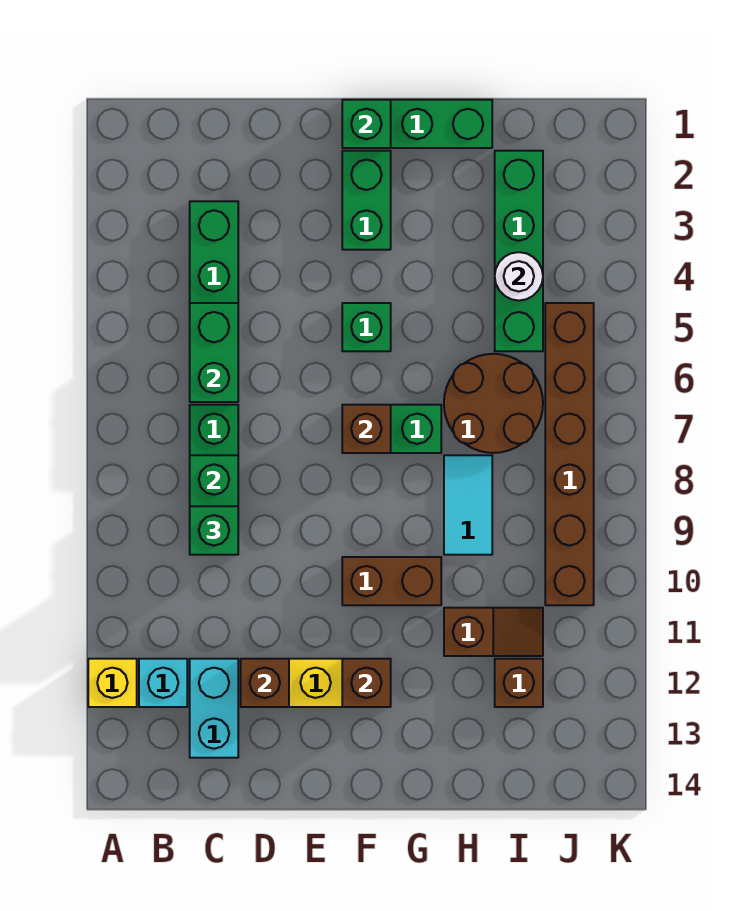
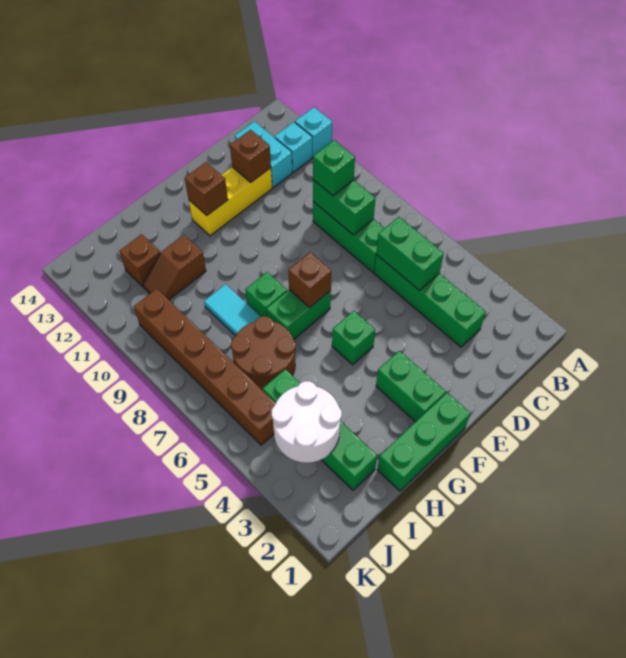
yellow brick A12 level 1 -> cyan brick A12 level 1
green brick F1 level 2 -> green brick G8 level 1
brown brick F10:G10 level 1 -> none
white round brick I4 level 2 -> white round brick I3:J4 level 2

